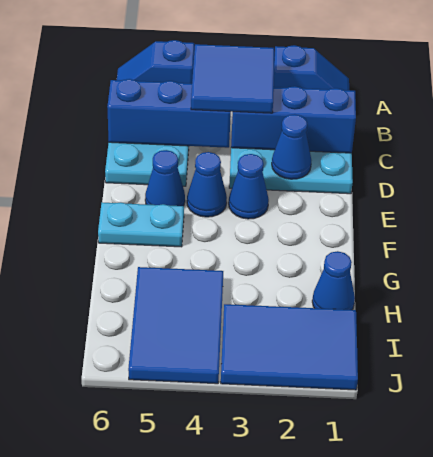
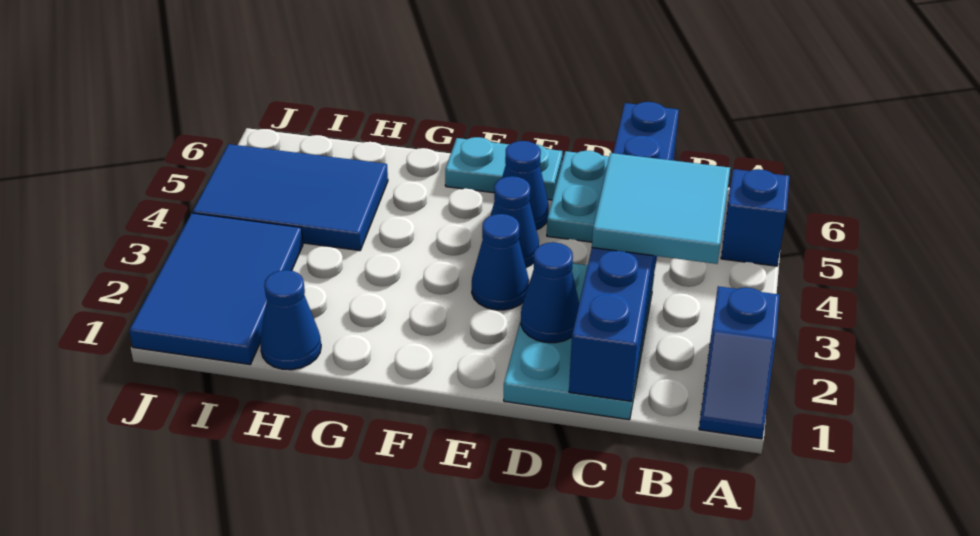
blue tile B3:C4 level 3 -> cyan tile B3:C4 level 3
cyan plate F5:F6 level 1 -> cyan plate E6:F6 level 1

